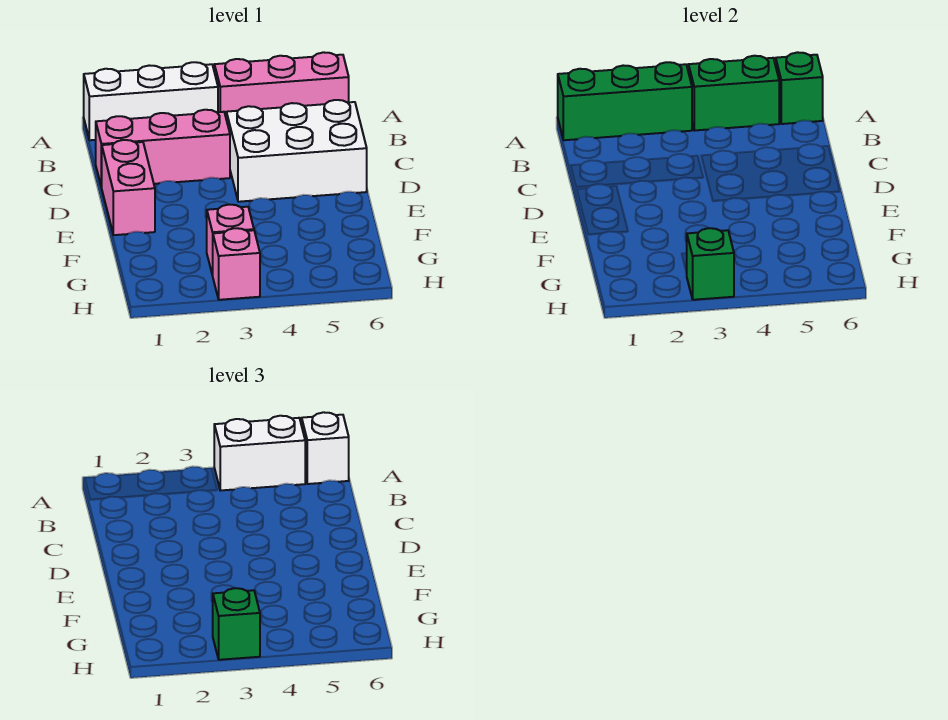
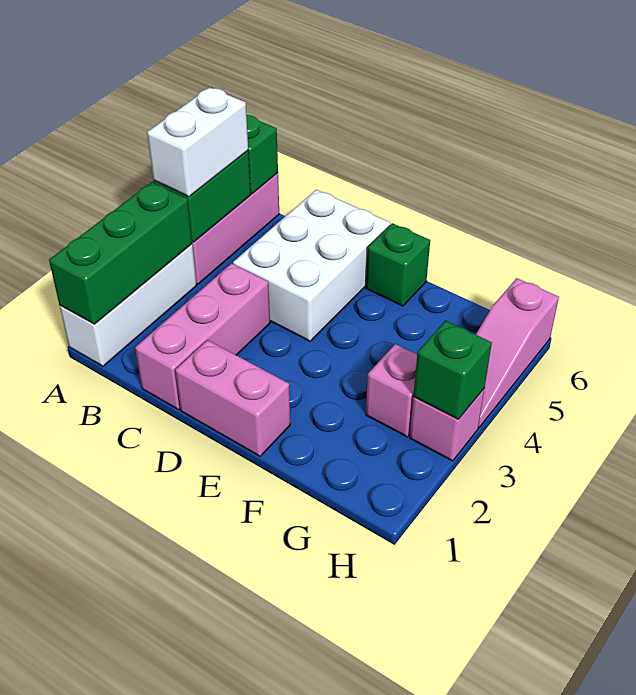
white brick A6 level 3 -> none
green brick H3 level 3 -> green brick E6 level 1
none -> pink slope H4:H6 level 1 top 6

